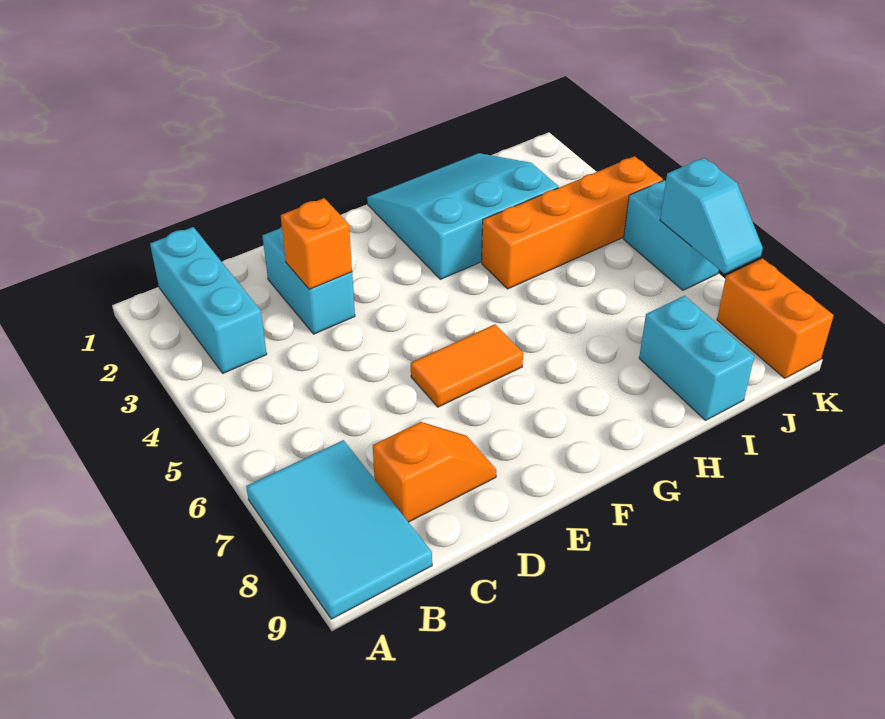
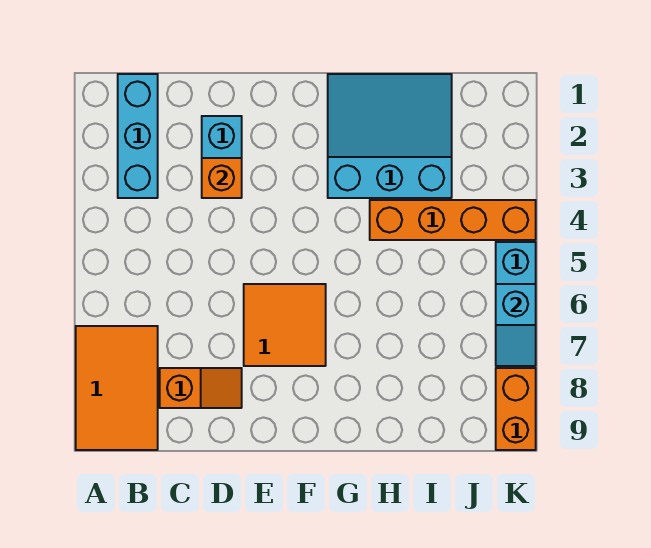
cyan tile A7:B9 level 1 -> orange tile A7:B9 level 1
orange tile E6:F6 level 1 -> orange tile E6:F7 level 1
cyan brick I8:I9 level 1 -> none

